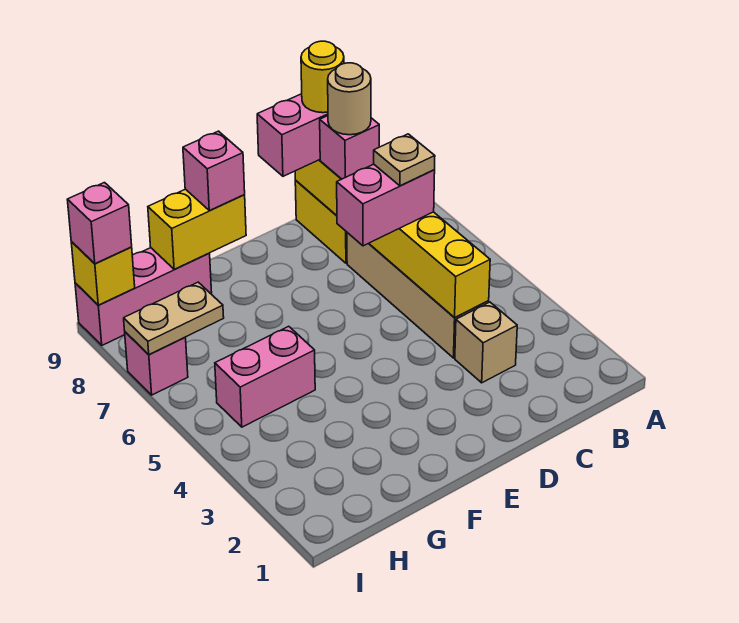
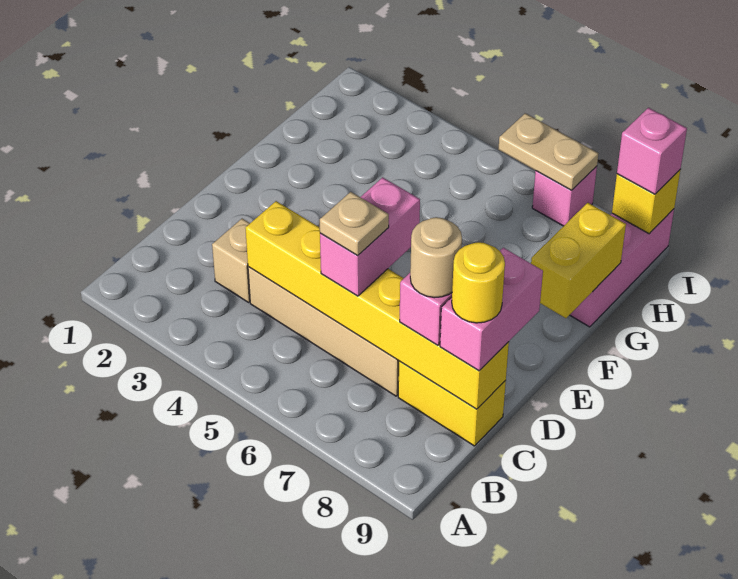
pink brick F9 level 3 -> none
pink brick G5:H5 level 1 -> none
tan plate H7:I7 level 2 -> tan plate I6:I7 level 2

